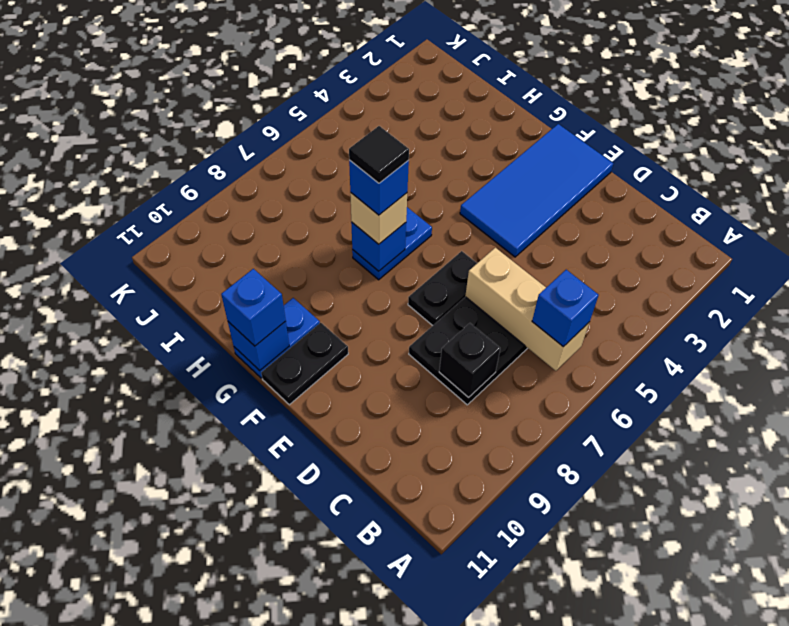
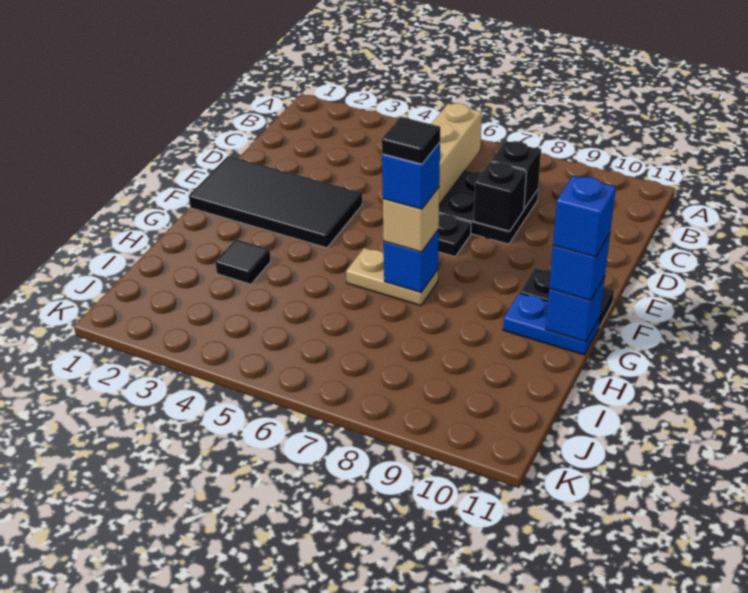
blue brick B6 level 3 -> blue brick G11 level 4
none -> black brick D8 level 2
blue tile E1:F4 level 1 -> black tile E1:F4 level 1
blue plate G6:G7 level 1 -> tan plate G6:G7 level 1
none -> black tile H3 level 1

